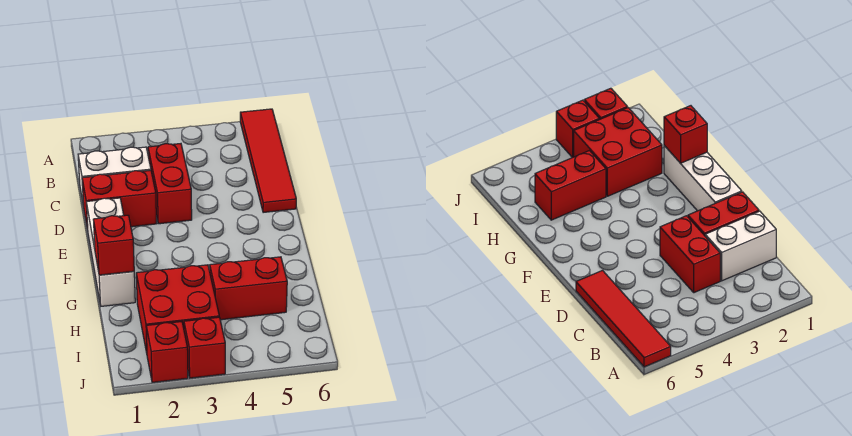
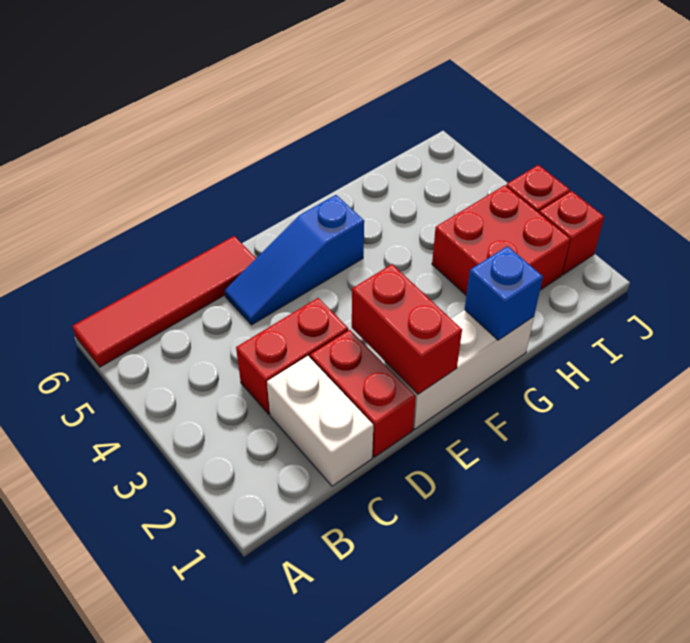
none -> blue slope D5:F5 level 1 top F
red brick G1 level 2 -> blue brick G1 level 2
red brick H4:H5 level 1 -> red brick E1:E2 level 2

